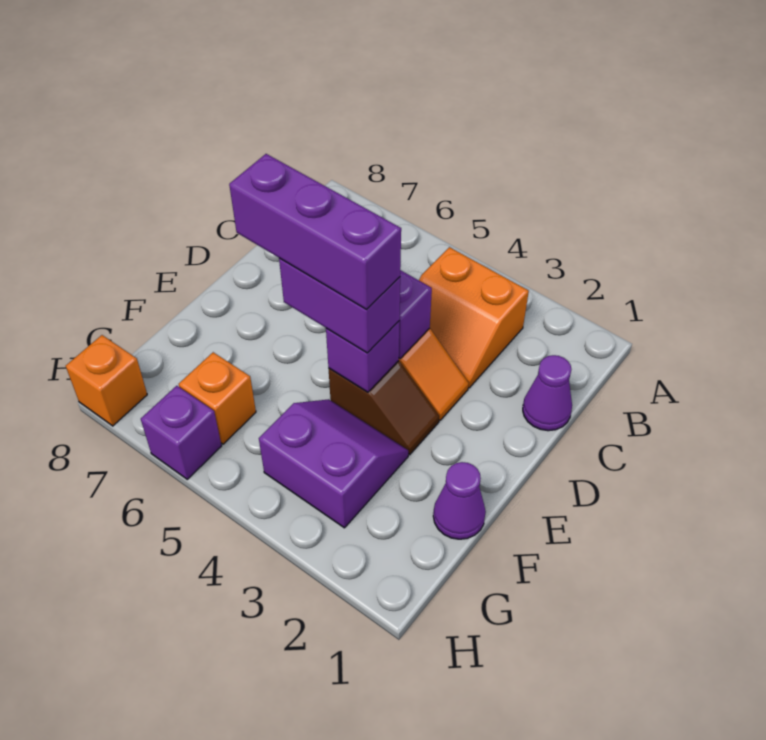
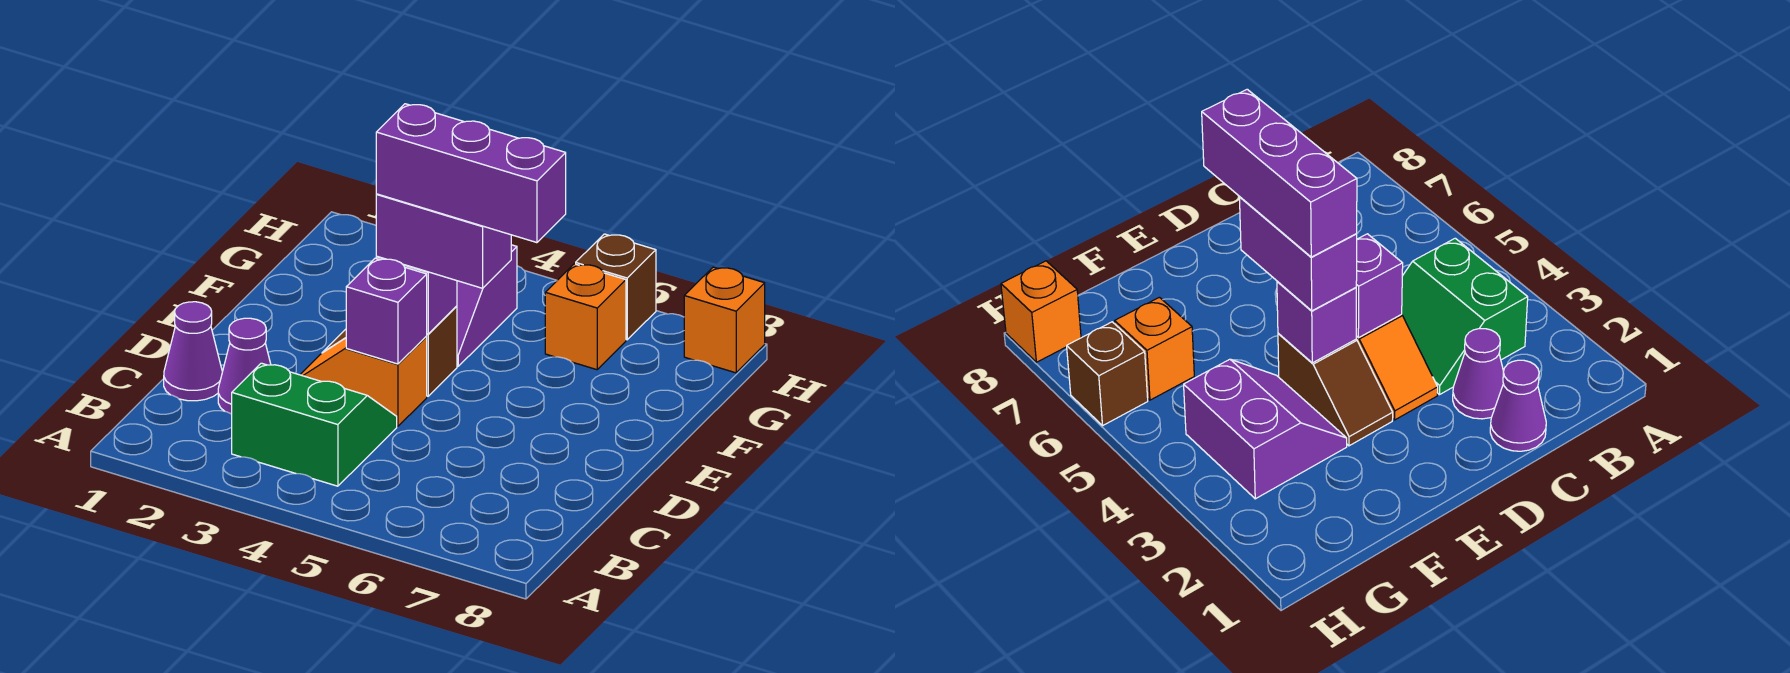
orange slope B3:C4 level 1 top B -> green slope B3:C4 level 1 top B
purple cone F1 level 1 -> purple cone C2 level 1
purple brick H6 level 1 -> brown brick H6 level 1

